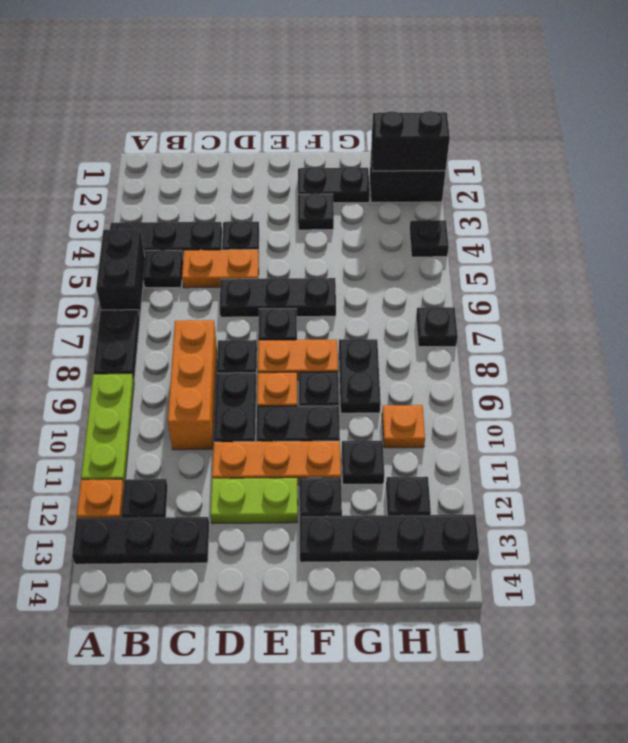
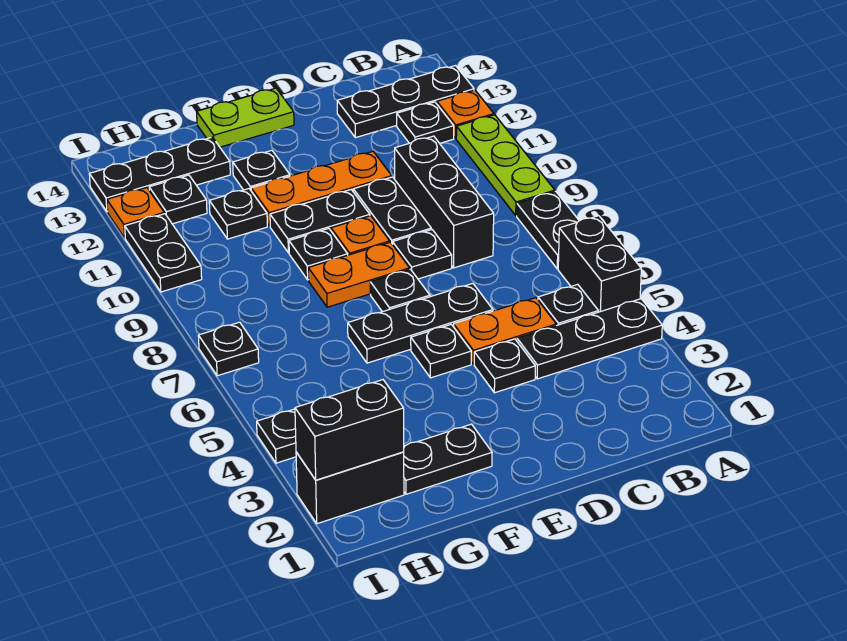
orange brick C8:C10 level 1 -> black brick C8:C10 level 1
lime plate D12:E12 level 1 -> lime plate E14:F14 level 1
black plate F3 level 1 -> black plate E5 level 1
black plate F13:I13 level 1 -> black plate G13:I13 level 1
black plate G8:G9 level 1 -> black plate I10:I11 level 1
orange plate H10 level 1 -> orange plate I12 level 1

